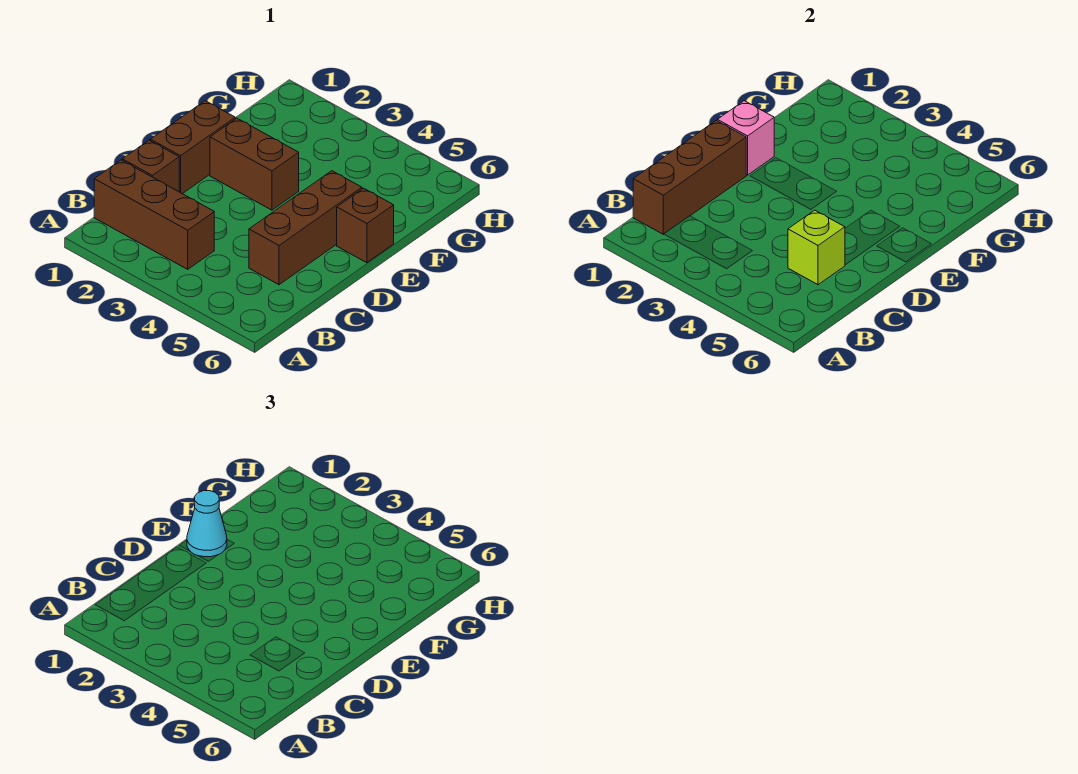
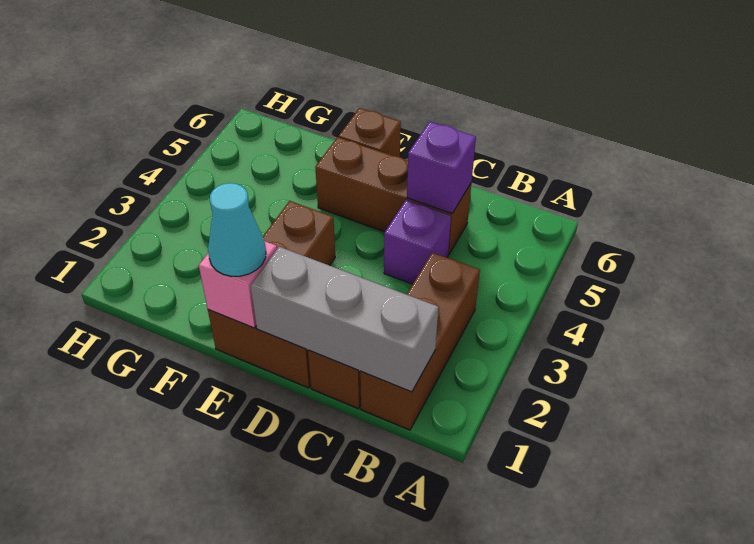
brown brick B1:D1 level 2 -> grey brick B1:D1 level 2
none -> purple brick C4 level 1
lime brick C5 level 2 -> purple brick C5 level 2

